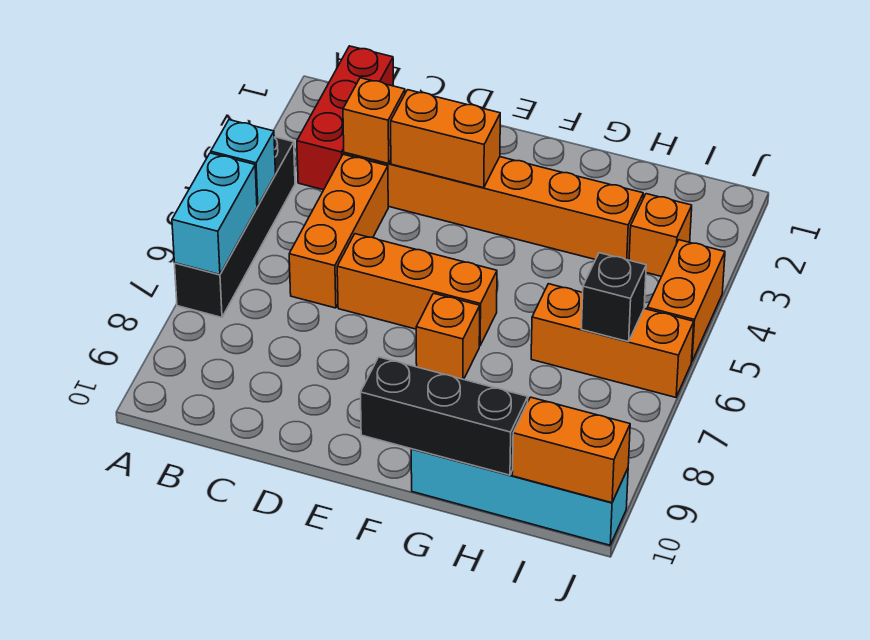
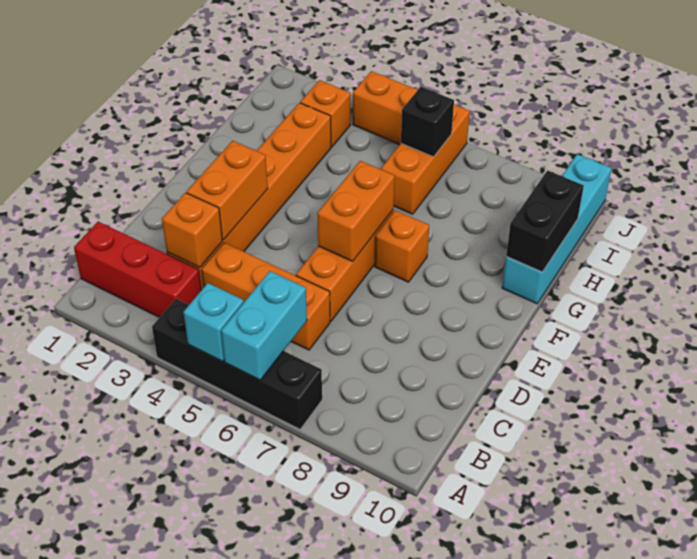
cyan brick A6:A7 level 2 -> cyan brick A6:B6 level 2
black brick F10:H10 level 2 -> black brick G10:H10 level 2
orange brick I10:J10 level 2 -> orange brick E6:F6 level 2

